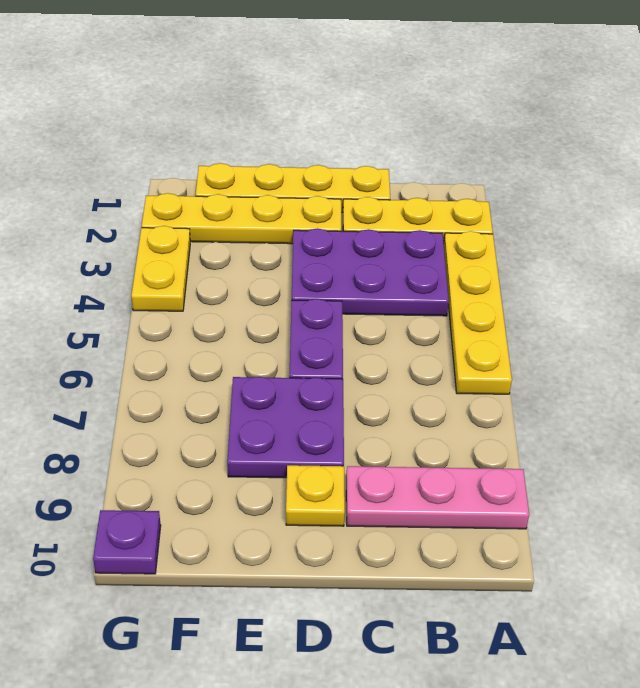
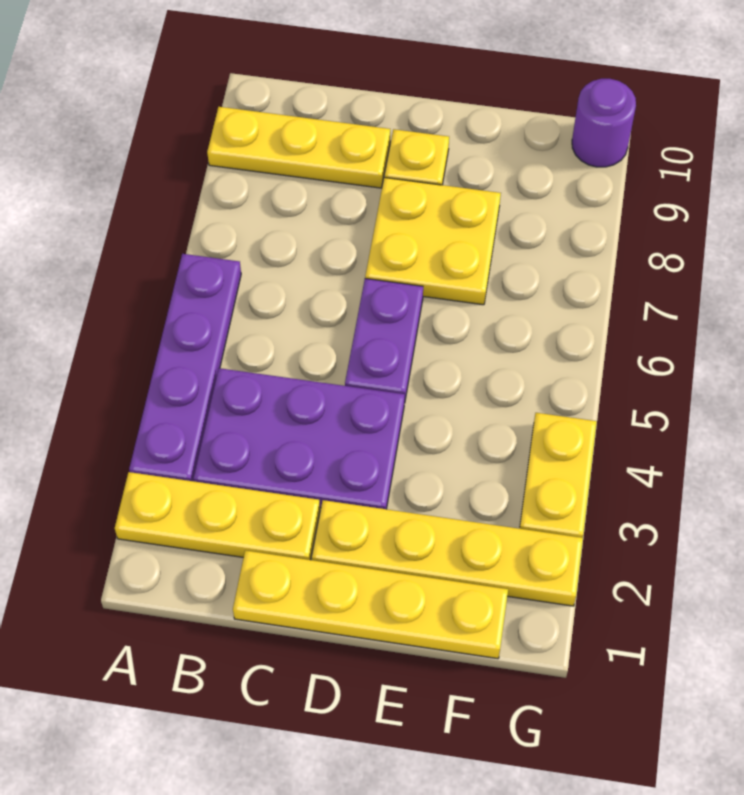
yellow plate A3:A6 level 1 -> purple plate A3:A6 level 1
pink plate A9:C9 level 1 -> yellow plate A9:C9 level 1
purple plate D7:E8 level 1 -> yellow plate D7:E8 level 1
purple plate G10 level 1 -> purple round brick G10 level 1

